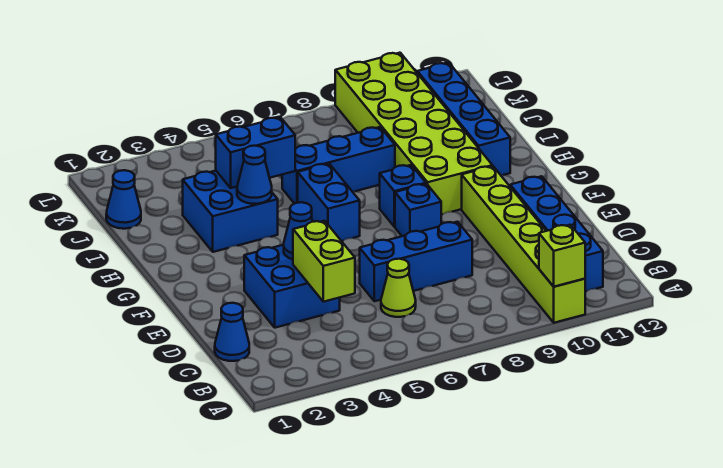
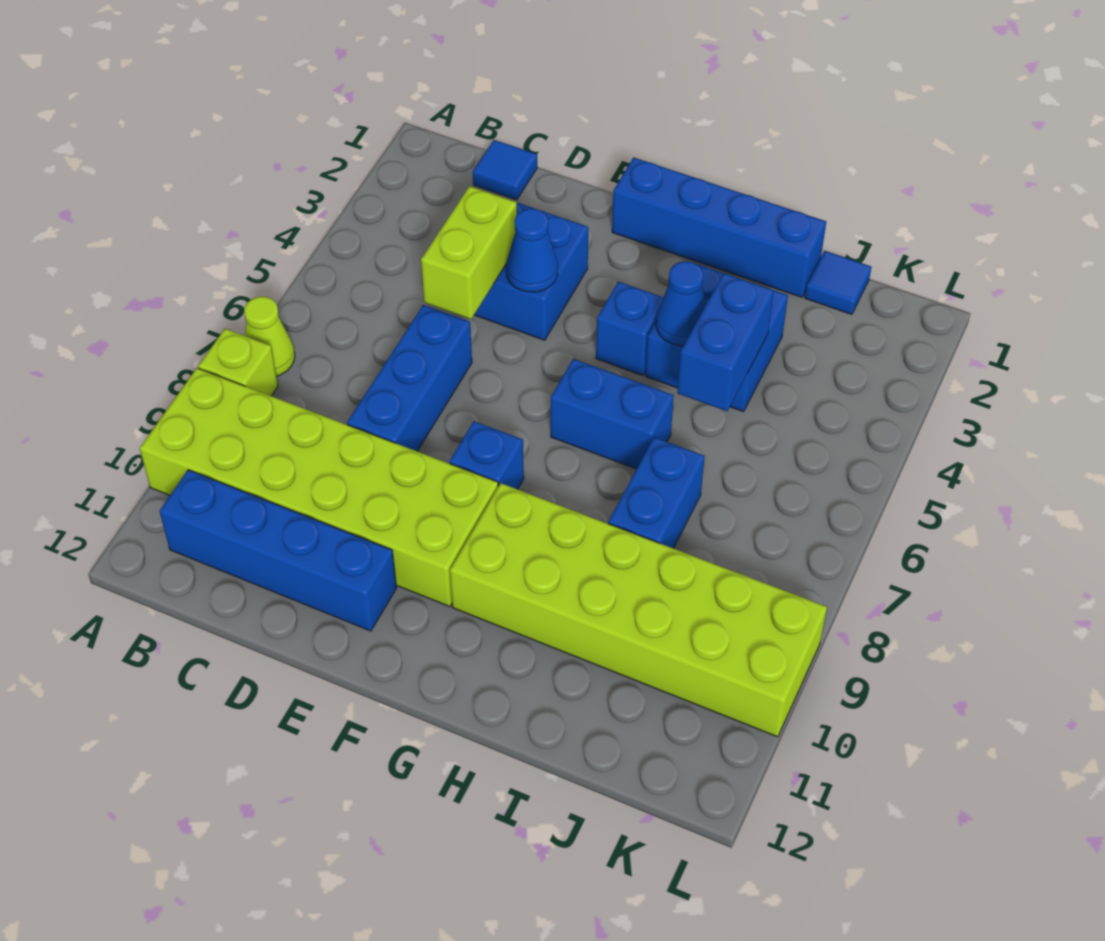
lime brick A10:F10 level 1 -> lime brick A9:F10 level 1
lime brick A10 level 2 -> lime brick A8 level 1
blue cone C1 level 1 -> blue tile C1 level 1
lime brick C4:D4 level 2 -> lime brick D4:D5 level 2
lime cone C6 level 1 -> lime cone A7 level 1
blue brick G8 level 1 -> blue brick G4 level 1
blue brick H11:K11 level 1 -> blue brick F1:I1 level 1
blue brick I6:I8 level 1 -> blue brick I7:I8 level 1
blue cone J1 level 1 -> blue tile J1 level 1

